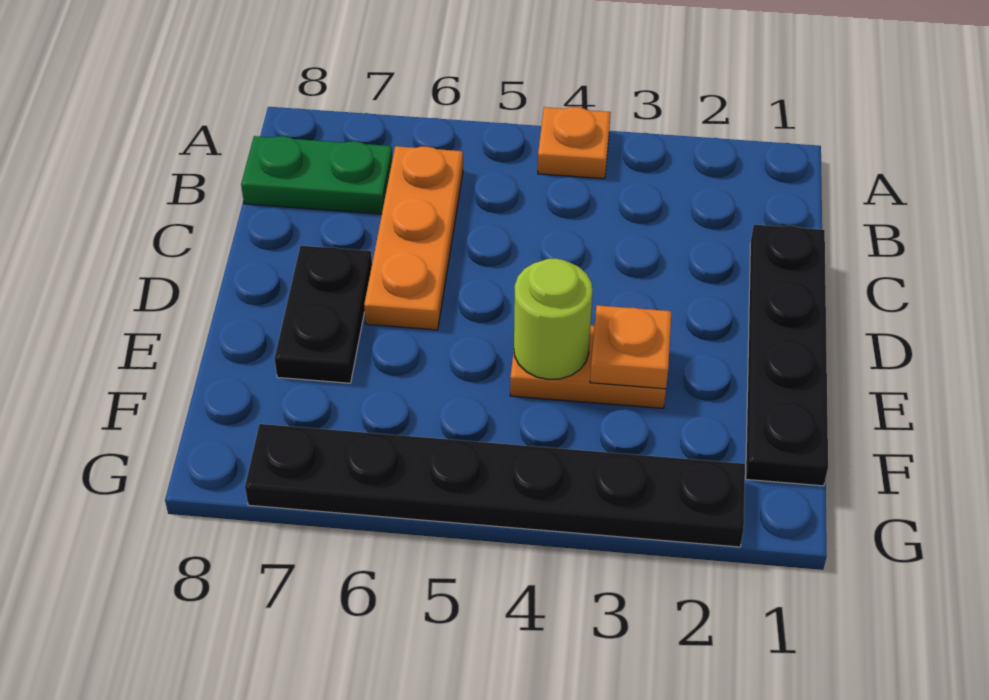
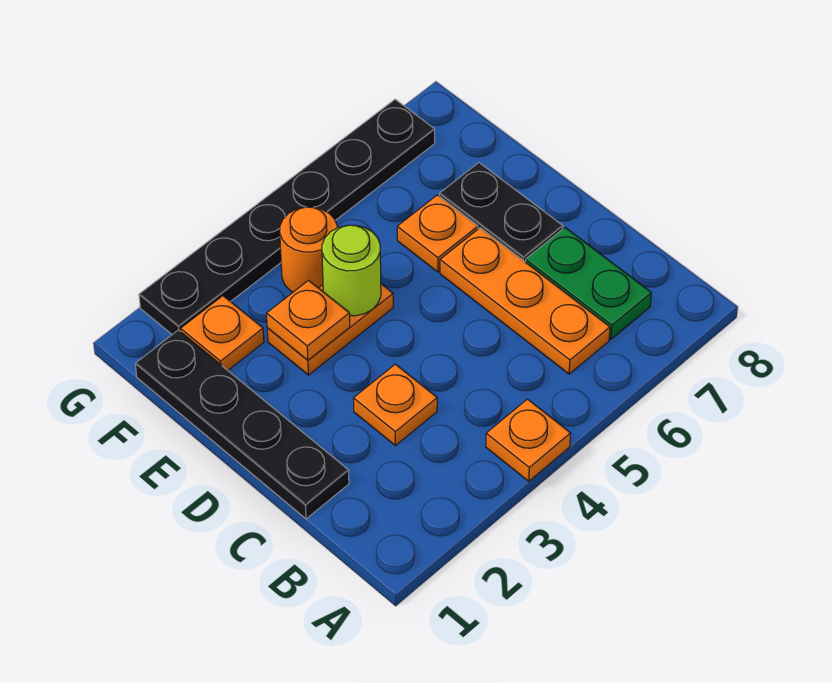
green plate B7:B8 level 1 -> green plate B7:C7 level 1
none -> orange plate C3 level 1
none -> orange plate E6 level 1
none -> orange plate F2 level 1
none -> orange round brick F4 level 1

